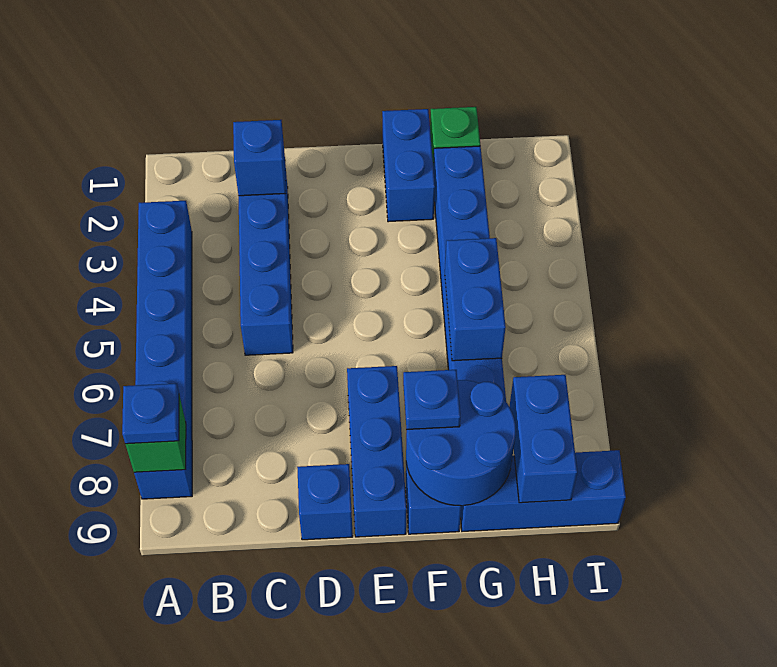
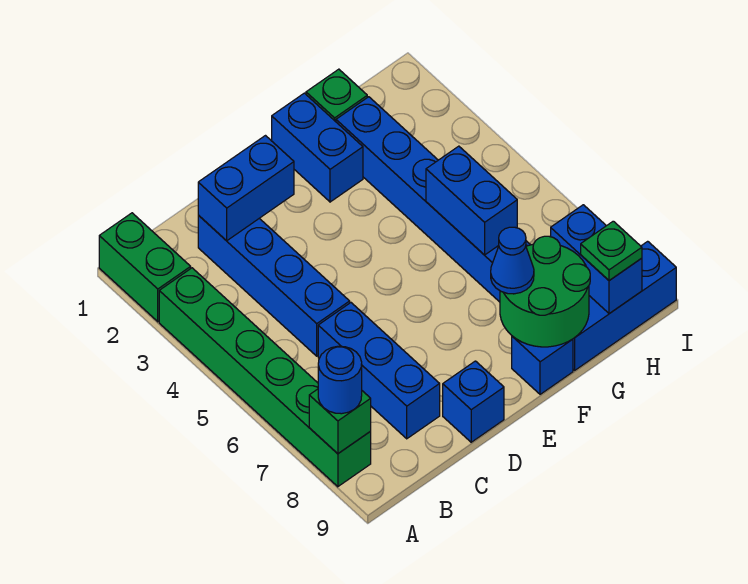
none -> green brick A1:A2 level 1
blue brick A3:A8 level 1 -> green brick A3:A8 level 1
blue plate A8 level 3 -> blue round brick A8 level 3
blue brick C2 level 2 -> blue brick C2:D2 level 2
blue brick E7:E9 level 1 -> blue brick C6:C8 level 1
blue round brick F8:G9 level 2 -> green round brick F8:G9 level 2
blue plate F8 level 3 -> blue cone F8 level 3
none -> green plate H9 level 3

